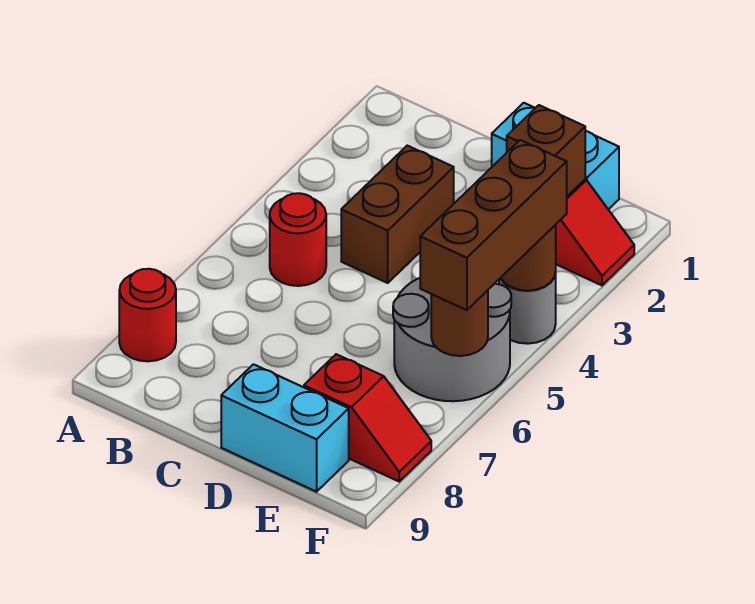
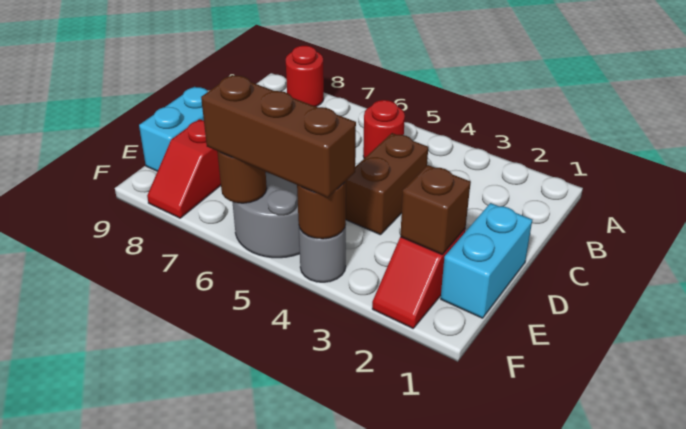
brown brick C3:C4 level 1 -> brown brick C4:D4 level 1

